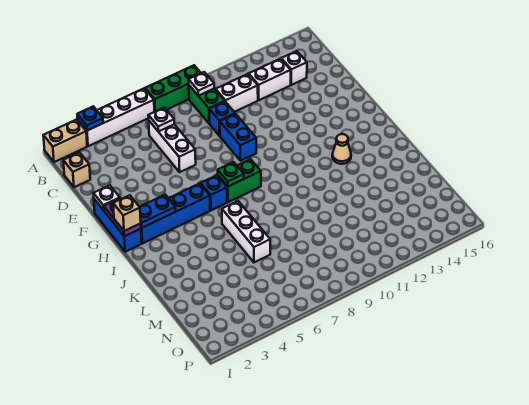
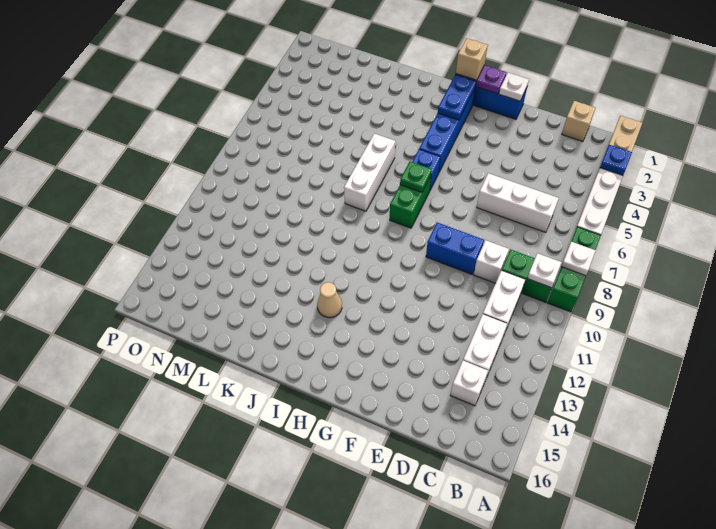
white plate C6 level 2 -> white plate A8 level 2
blue brick D9 level 1 -> white brick D9 level 1
white brick J6:L6 level 1 -> white brick J6:J8 level 1

